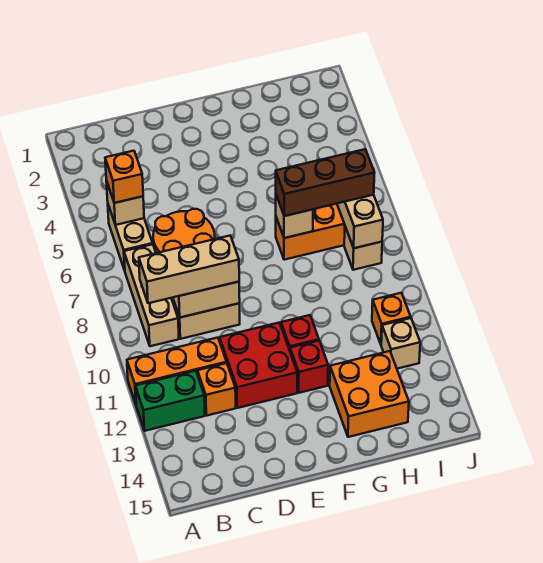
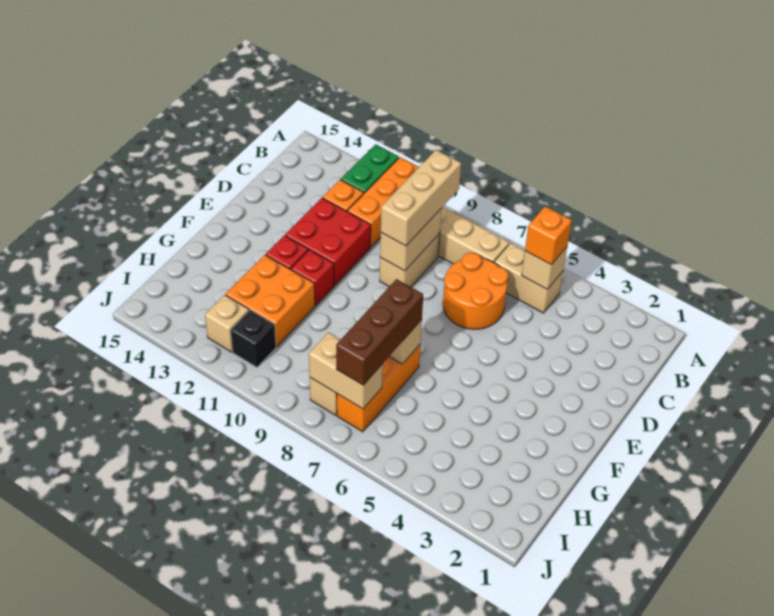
orange brick G13:H14 level 1 -> orange brick G11:H12 level 1
orange brick I11 level 1 -> black brick I11 level 1

